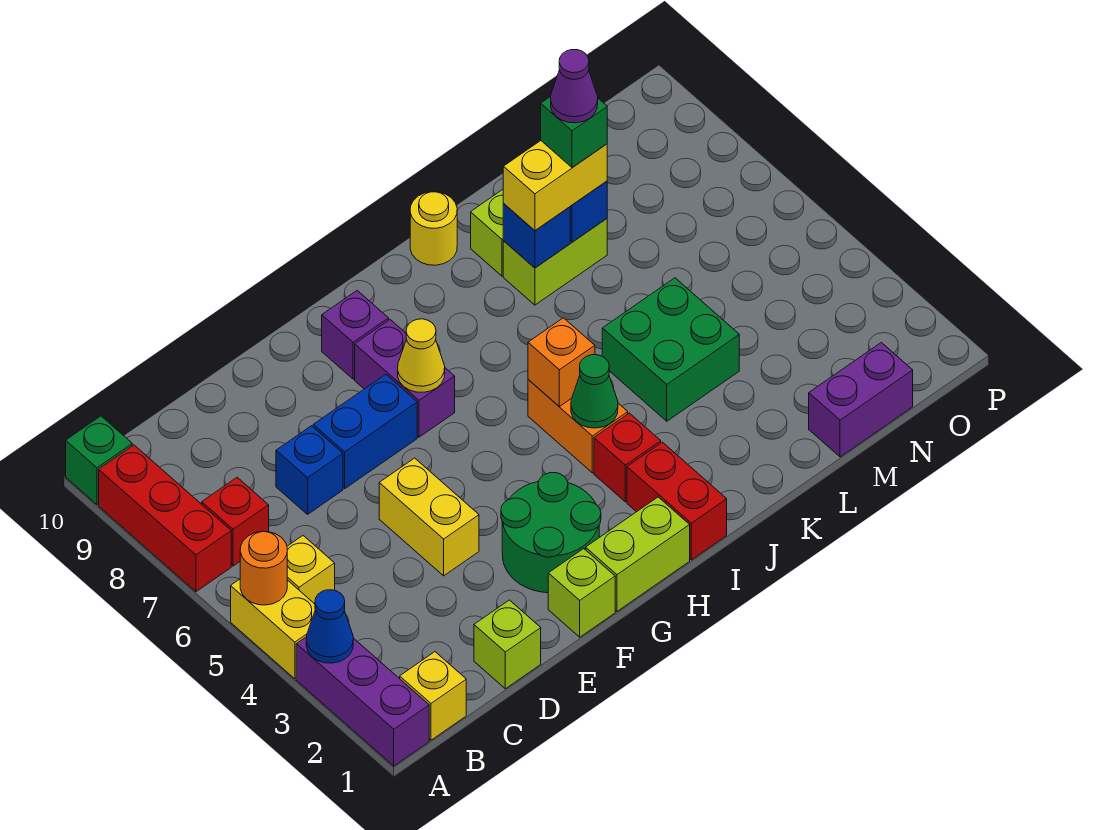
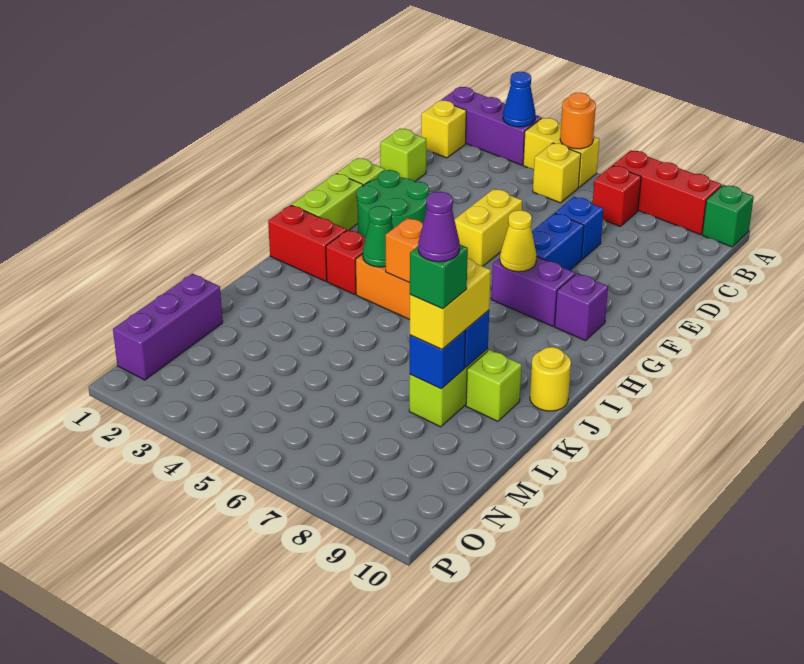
yellow brick E4:E5 level 1 -> yellow brick E5:F5 level 1
green brick K4:L5 level 1 -> none
purple brick M1:N1 level 1 -> purple brick M1:O1 level 1

